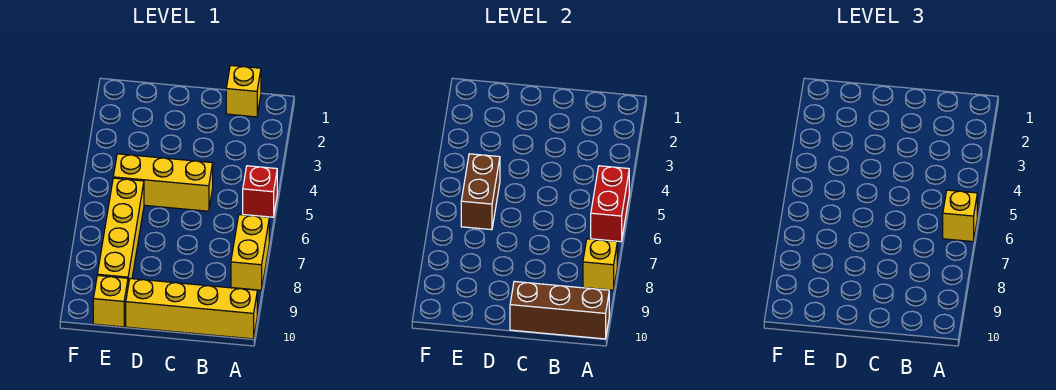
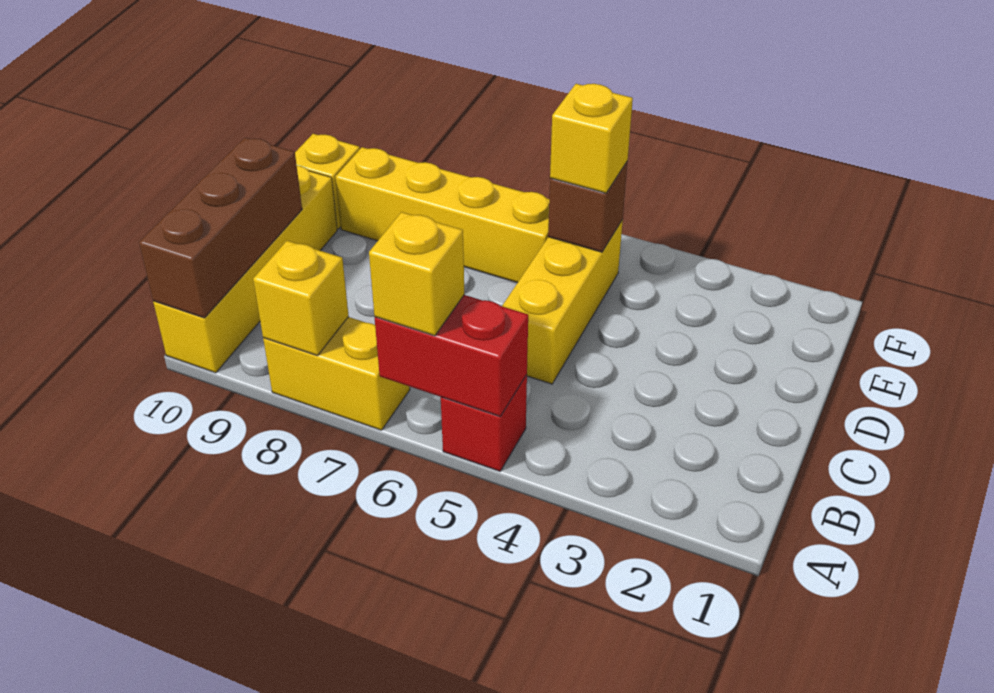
yellow brick B1 level 1 -> yellow brick E5 level 3
brown brick E5:E6 level 2 -> brown brick E5 level 2

